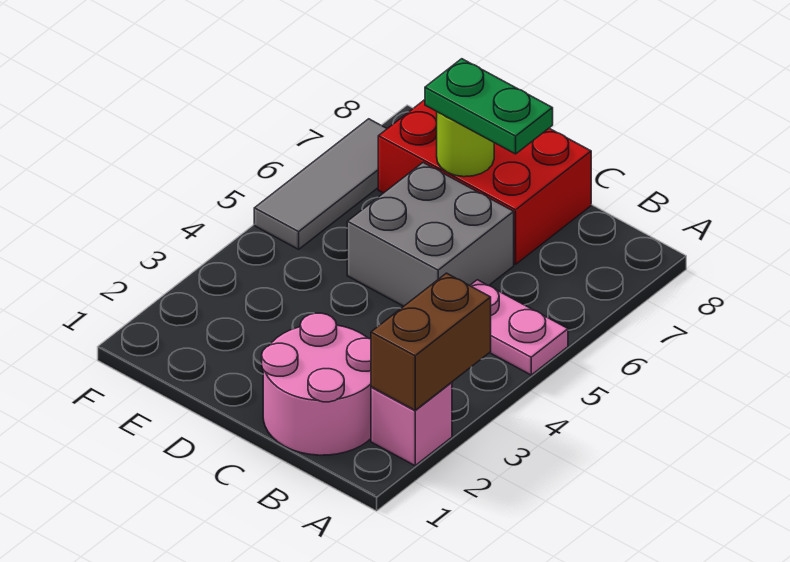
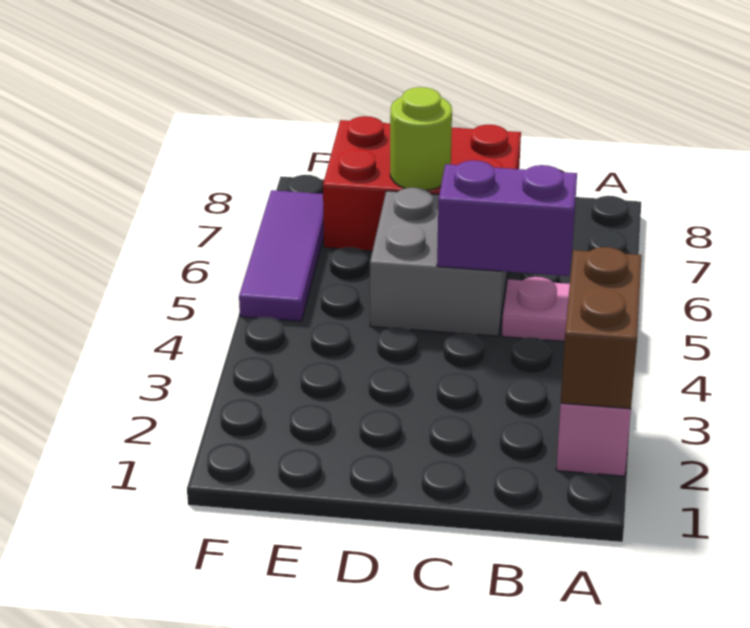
pink round brick B1:C2 level 1 -> none
none -> purple brick B5:C5 level 2
green plate C7:D7 level 3 -> none
grey tile F5:F7 level 1 -> purple tile F5:F7 level 1

